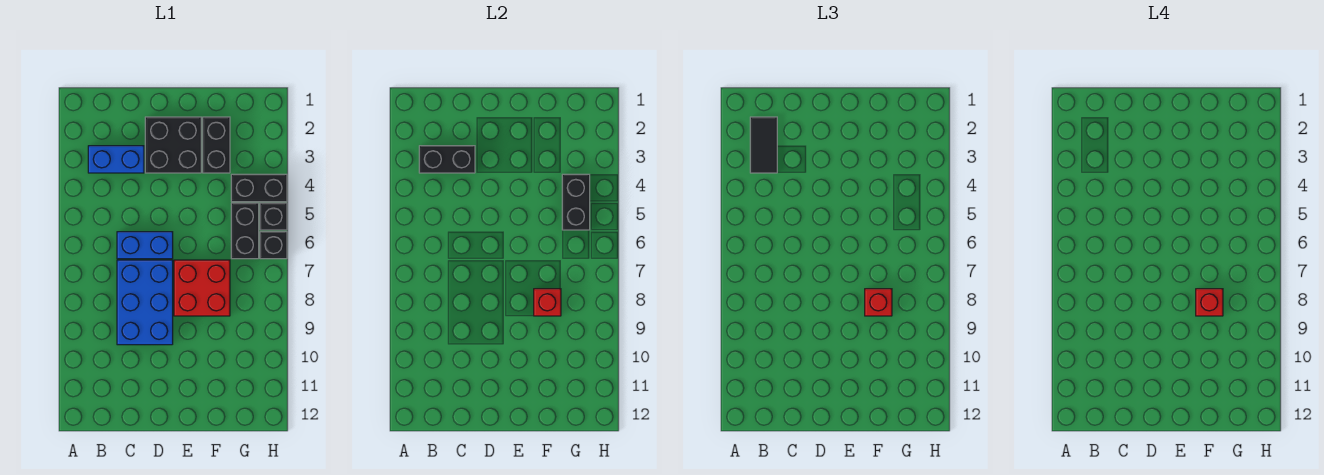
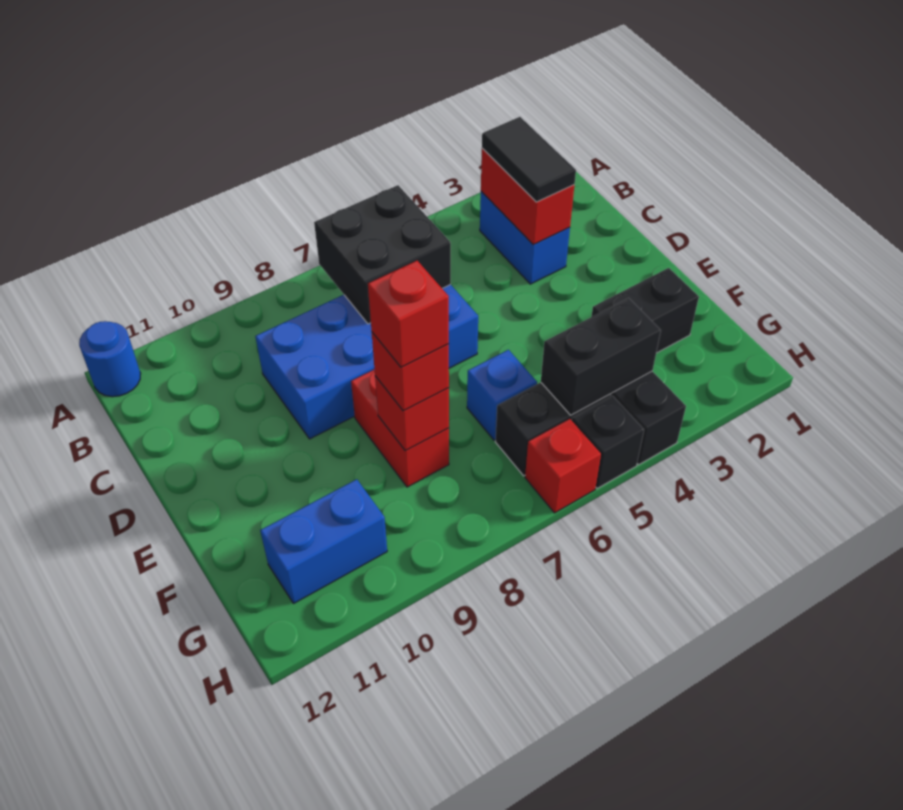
none -> blue round brick A12 level 1
black tile B2:B3 level 3 -> black tile B3:C3 level 3
black brick B3:C3 level 2 -> red brick B3:C3 level 2
black brick D2:E3 level 1 -> black brick B6:C7 level 2
red brick E7:F8 level 1 -> red brick E8:F8 level 1
none -> blue brick F6 level 1
none -> blue brick G10:G11 level 1
black brick H6 level 1 -> red brick H6 level 1

